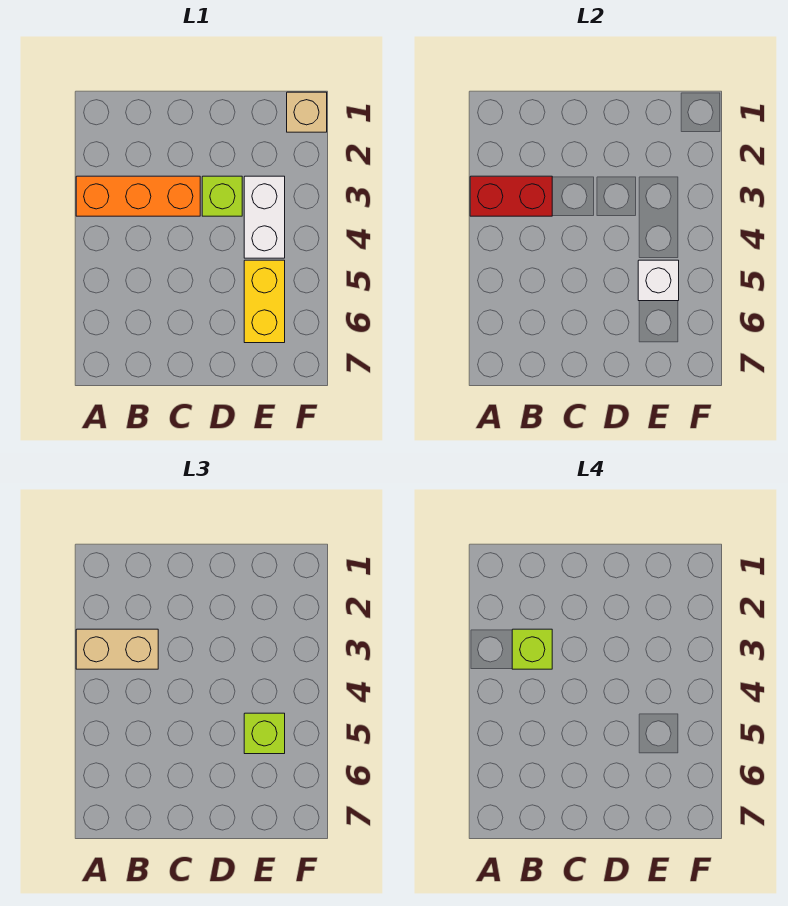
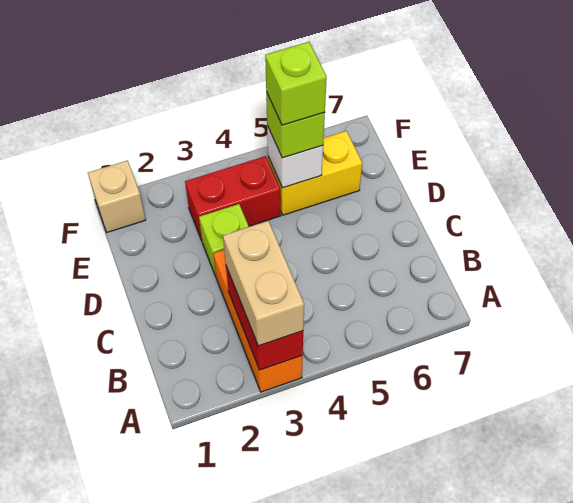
lime brick B3 level 4 -> lime brick E5 level 4
white brick E3:E4 level 1 -> red brick E3:E4 level 1

